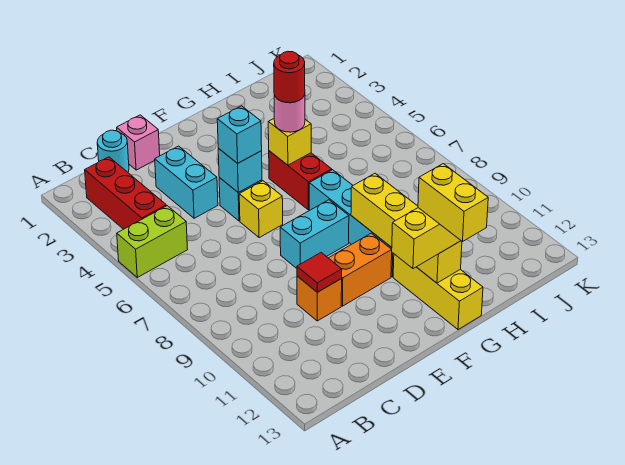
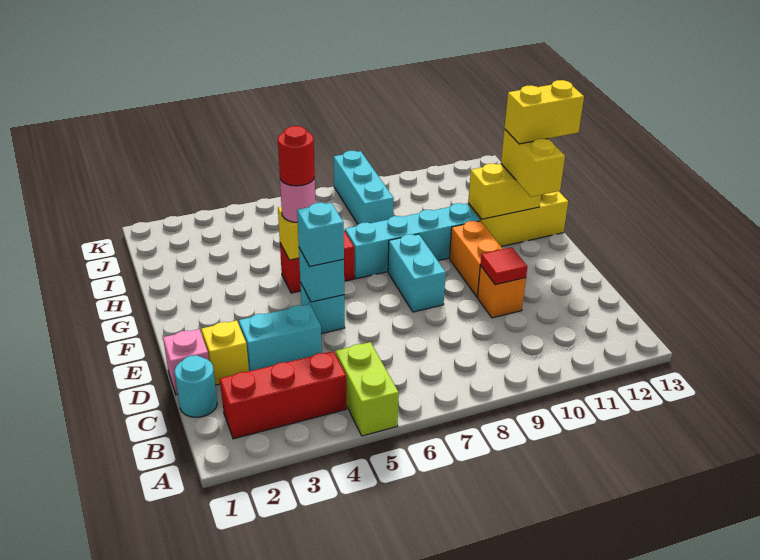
yellow brick E6 level 1 -> yellow brick D2 level 1
yellow brick G9:G12 level 2 -> yellow brick G11:G12 level 2
none -> cyan brick I8:K8 level 1

